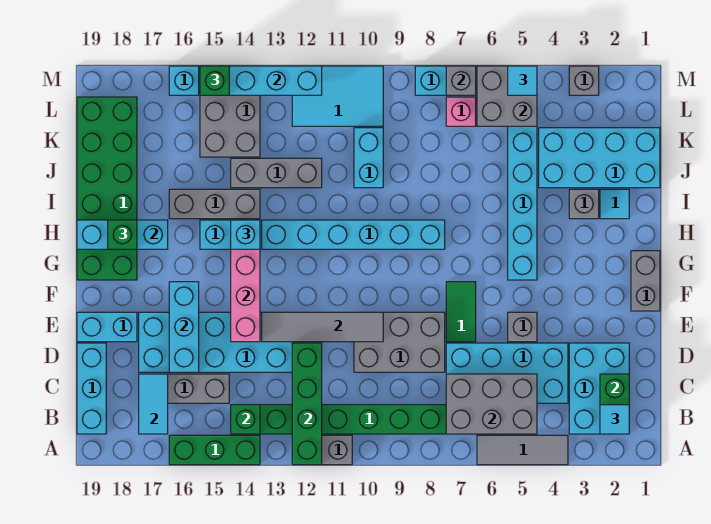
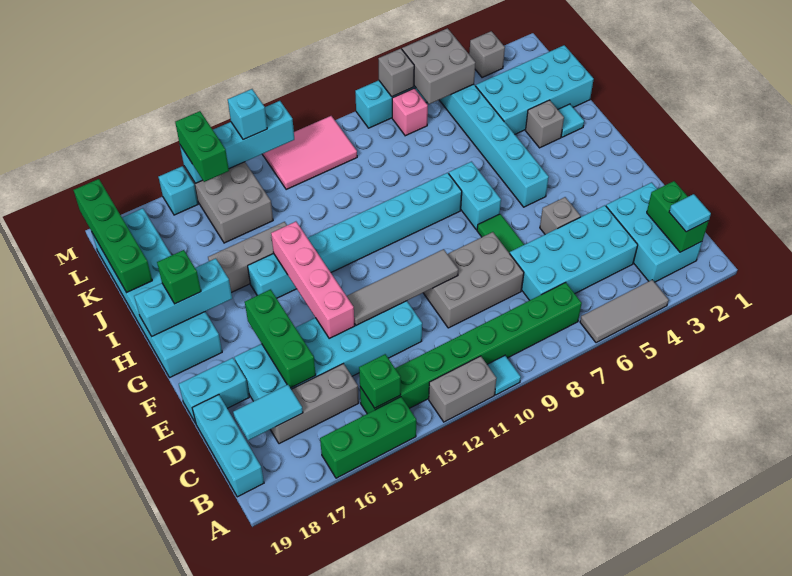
green brick A12:D12 level 2 -> green brick J19:M19 level 2
grey brick B5:C7 level 2 -> none
cyan tile B17:C17 level 2 -> cyan tile C17:C18 level 2
cyan brick D16:F16 level 2 -> green brick D16:F16 level 2
grey brick F1:G1 level 1 -> none
green brick G18:L19 level 1 -> cyan brick G18:L19 level 1
cyan brick H14 level 3 -> cyan brick M13 level 3
cyan brick J10:K10 level 1 -> cyan brick G7:H7 level 1
grey brick J12:J14 level 1 -> none
cyan tile L10:M12 level 1 -> pink tile L10:M12 level 1
cyan tile M5 level 3 -> cyan tile A10 level 1
green brick M15 level 3 -> green brick L15:M15 level 3

